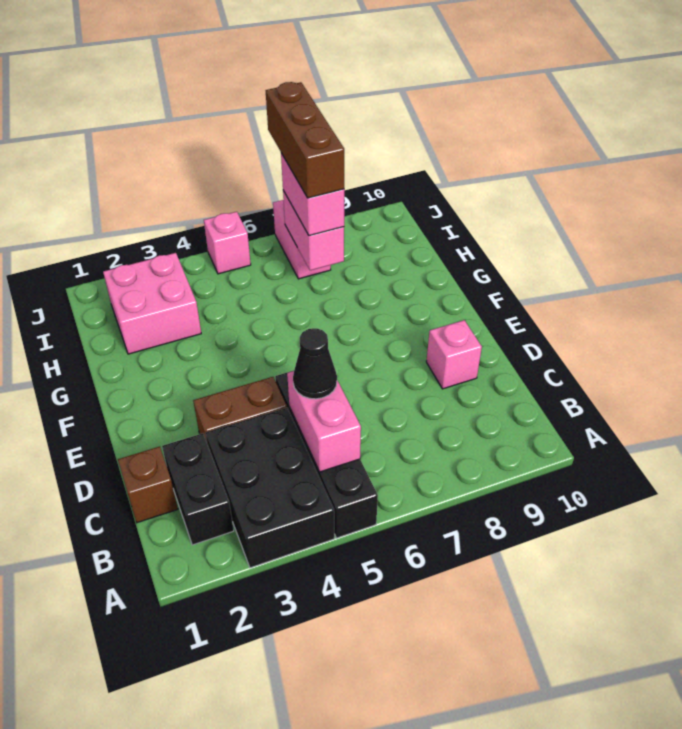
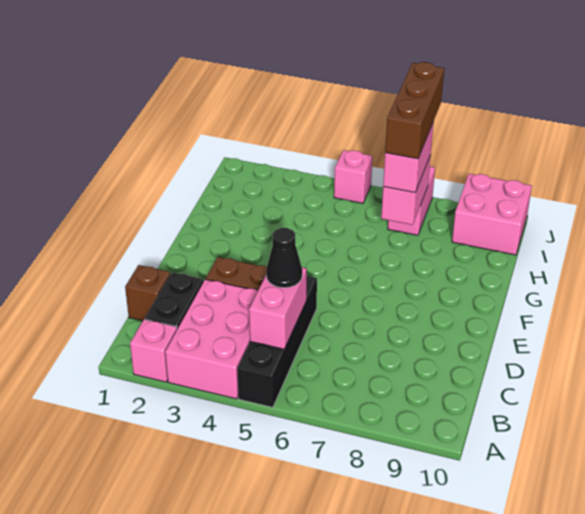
black brick A3:C4 level 1 -> pink brick A3:C4 level 1
pink brick D9 level 1 -> pink brick A2 level 1
pink brick H2:I3 level 1 -> pink brick I9:J10 level 1

